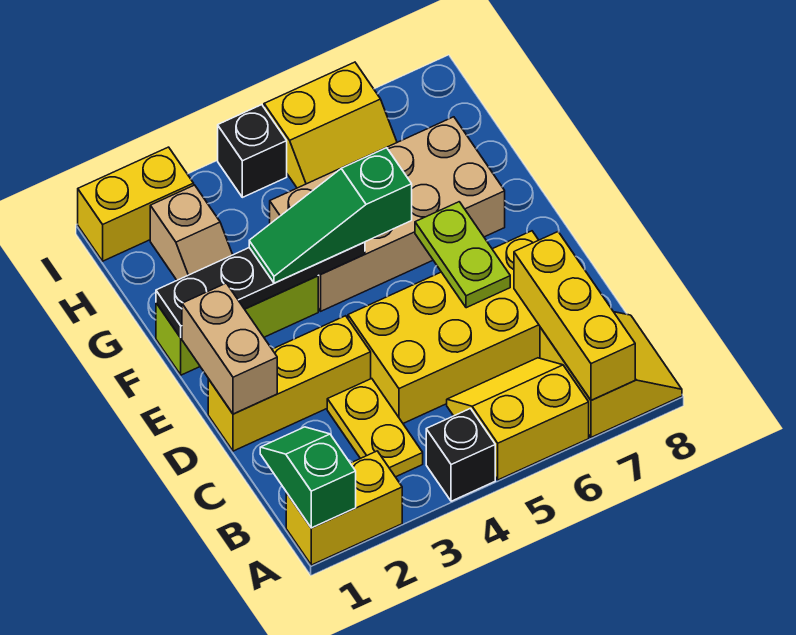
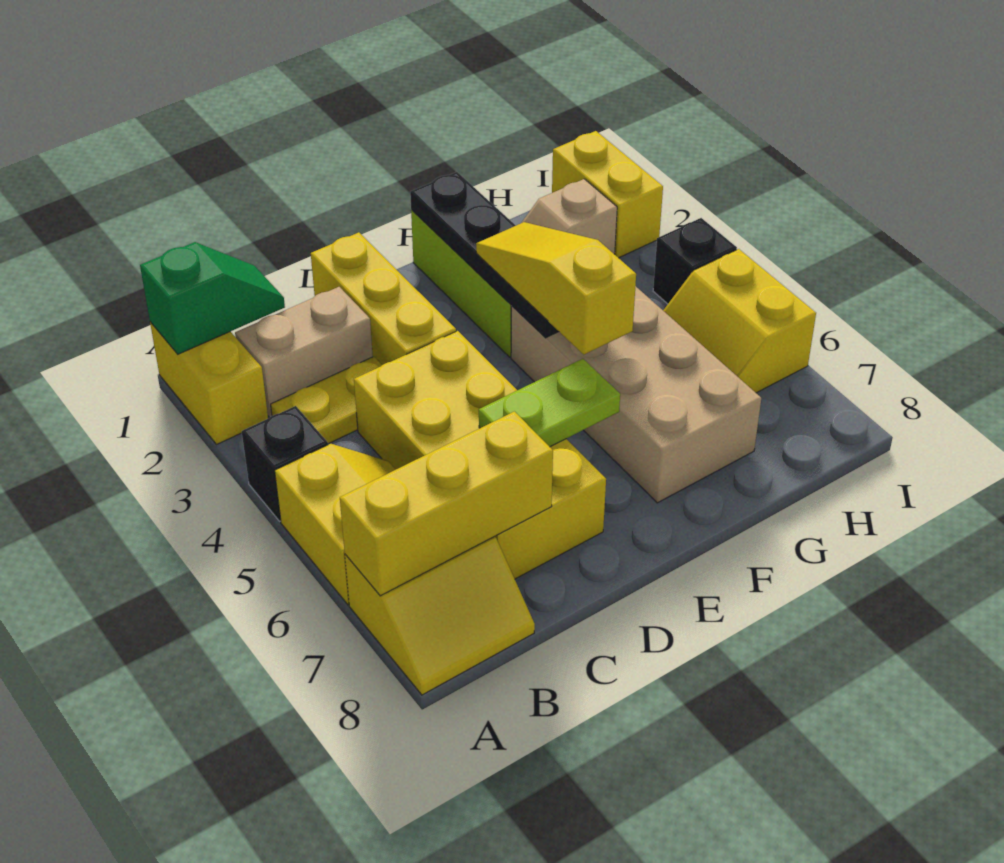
tan brick D1:E1 level 2 -> tan brick B2:C2 level 1
green slope F3:F5 level 3 top 5 -> yellow slope F3:F5 level 3 top 5

